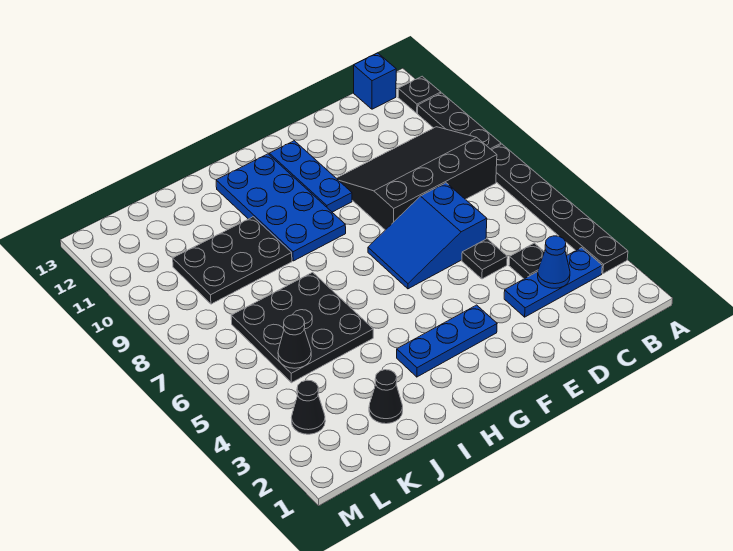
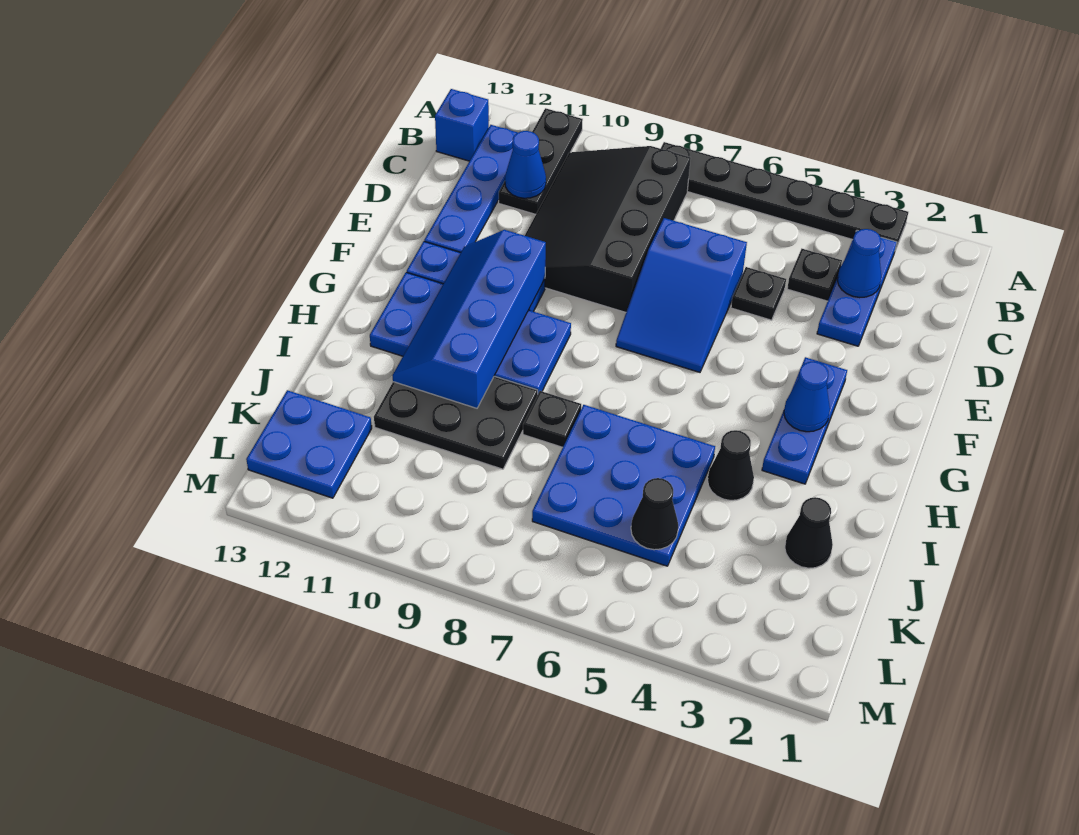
black plate A9:A11 level 1 -> black plate A11:C11 level 1
black plate A12 level 1 -> black plate I8 level 1
none -> blue plate B12:E12 level 1
none -> blue cone C11 level 2
none -> blue slope F10:I11 level 2 top 10
none -> blue cone G3 level 2
black plate I5:K7 level 1 -> blue plate I5:K7 level 1
black plate I9:K10 level 1 -> black plate I9:J11 level 1
none -> blue plate K12:L13 level 1
black cone L3 level 1 -> black cone I4 level 1

